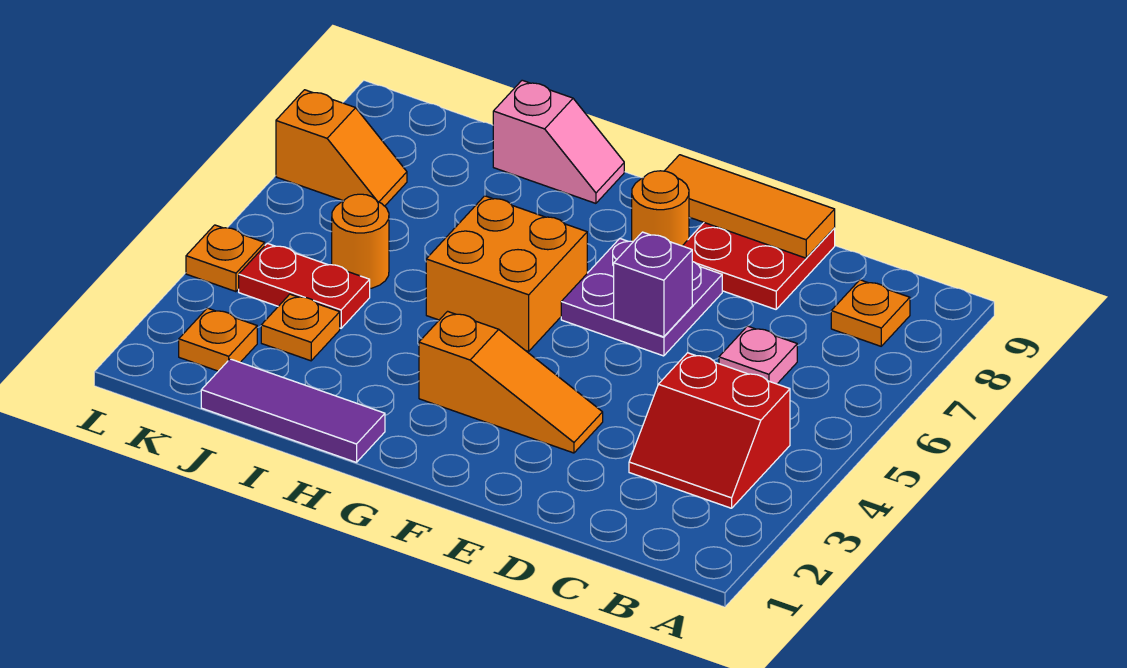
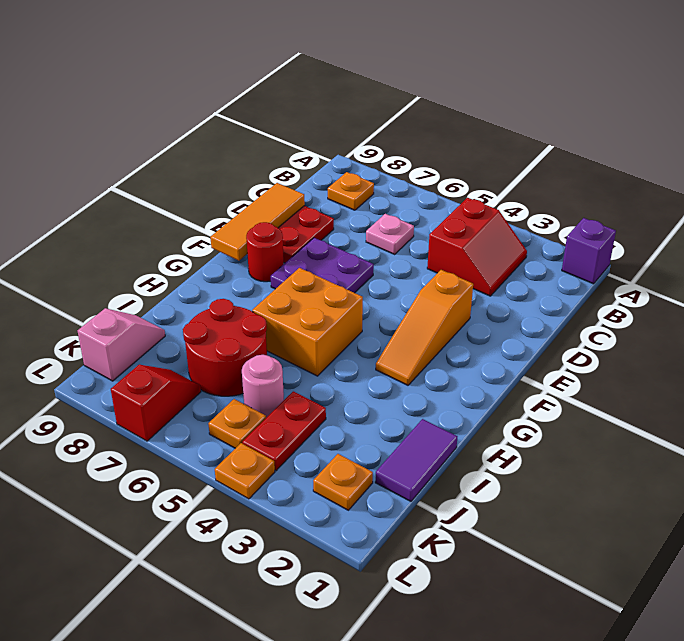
orange slope E3:G3 level 1 top G -> orange slope E3:G3 level 1 top E
purple brick E6 level 2 -> purple brick A1 level 1
orange round brick F8 level 1 -> red round brick F8 level 1
purple tile H1:J1 level 1 -> purple tile I1:J1 level 1
pink slope H9:I9 level 1 top I -> pink slope J9:K9 level 1 top K
none -> red round brick I6:J7 level 1
orange plate J3 level 1 -> orange plate K5 level 1
orange round brick J5 level 1 -> pink round brick J5 level 1
orange slope K7:L7 level 1 top L -> red slope K7:L7 level 1 top L

